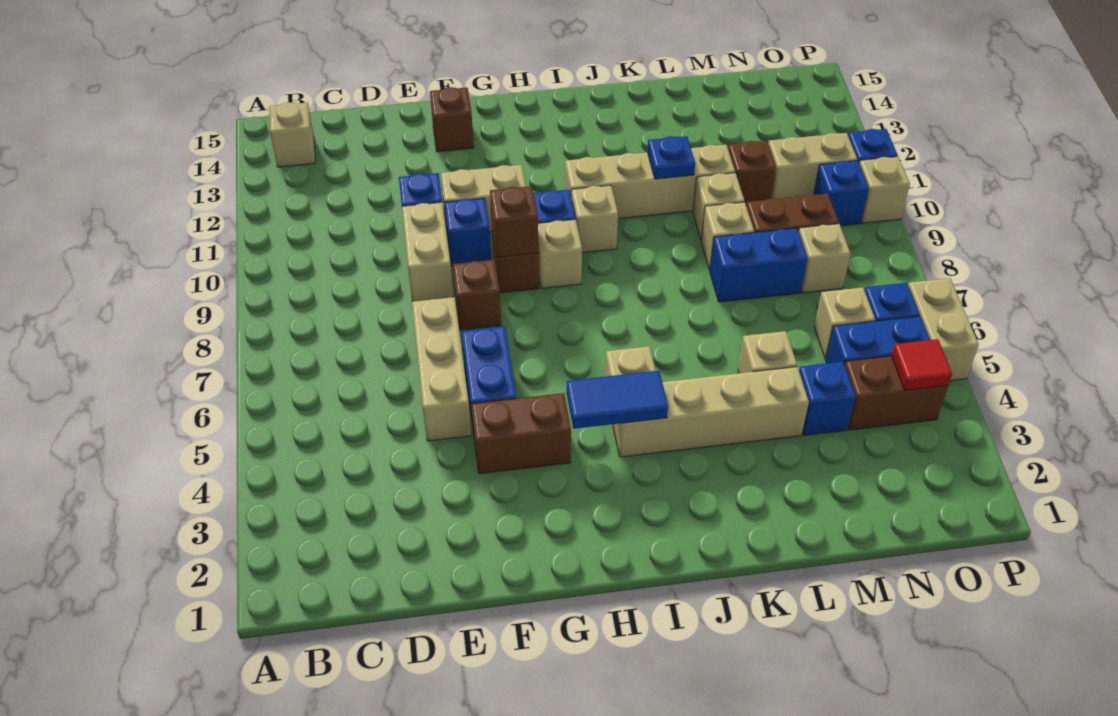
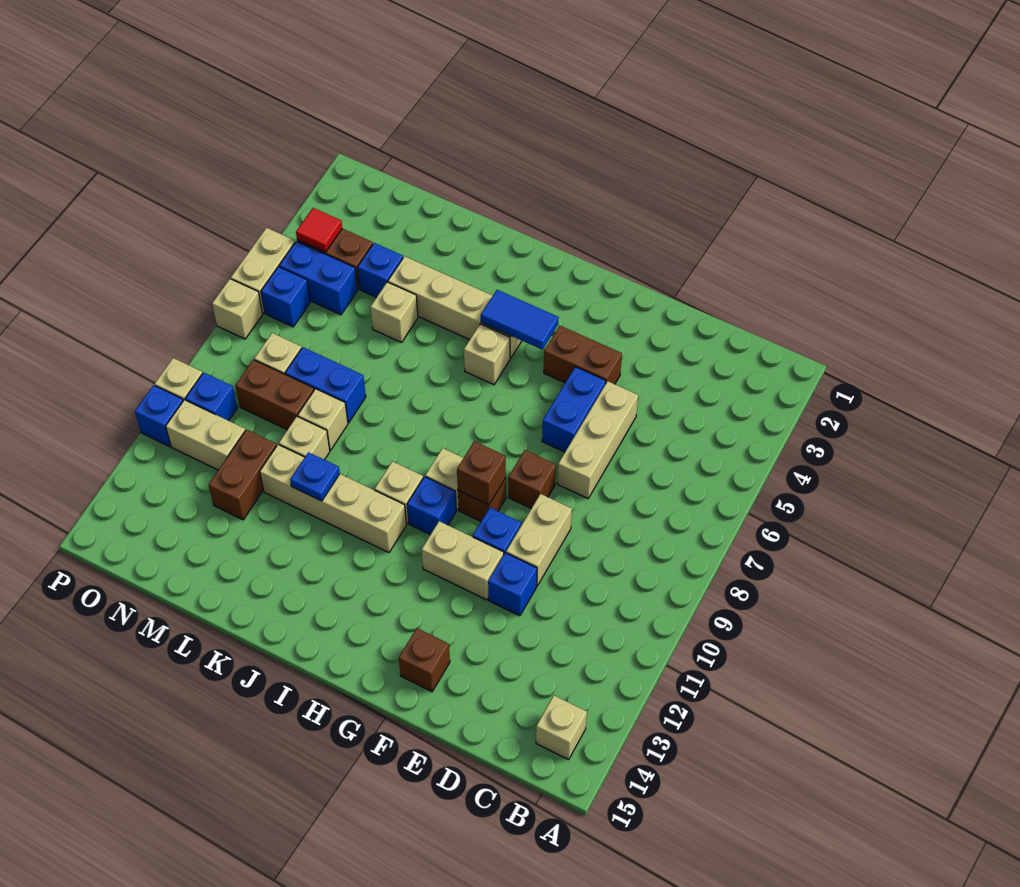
brown brick M11 level 1 -> brown brick M11:M12 level 1
tan brick N6 level 1 -> tan brick P7 level 1

